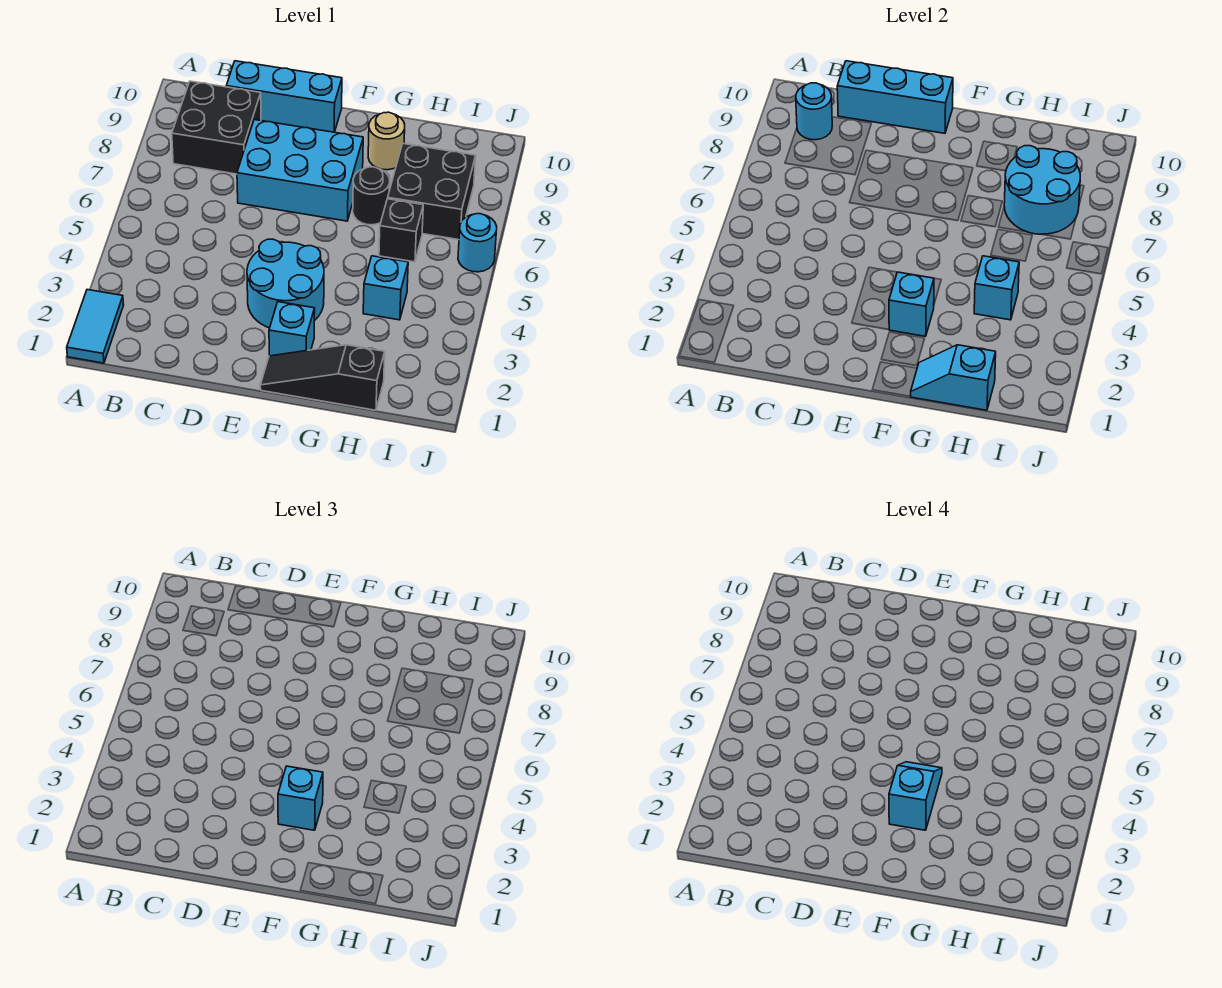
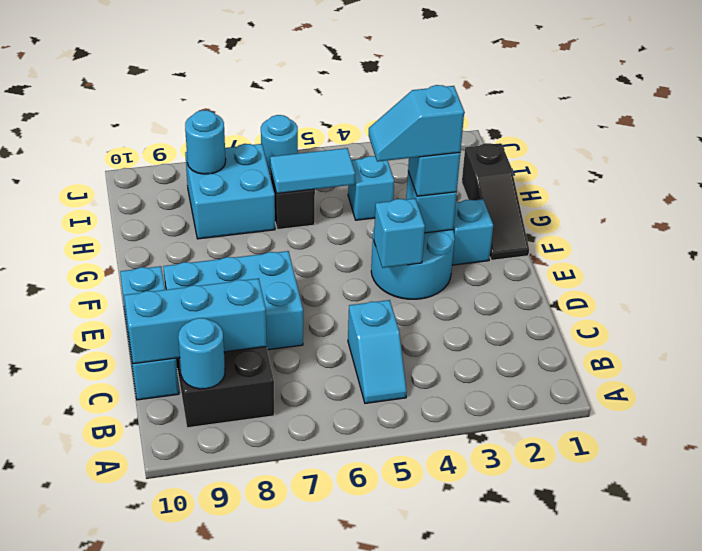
cyan tile A1:A2 level 1 -> cyan tile H5:H6 level 2
cyan brick C10:E10 level 2 -> cyan brick C8:C10 level 2
cyan brick D7:F8 level 1 -> cyan brick D7:E9 level 1
cyan slope G1:H1 level 2 top H -> cyan slope B5:C5 level 1 top C
black round brick G7 level 1 -> none
tan round brick G9 level 1 -> none
cyan brick H4 level 2 -> cyan brick E4 level 2
black brick H7:I8 level 1 -> cyan brick H7:I8 level 1
cyan round brick H7:I8 level 2 -> cyan round brick I8 level 2

